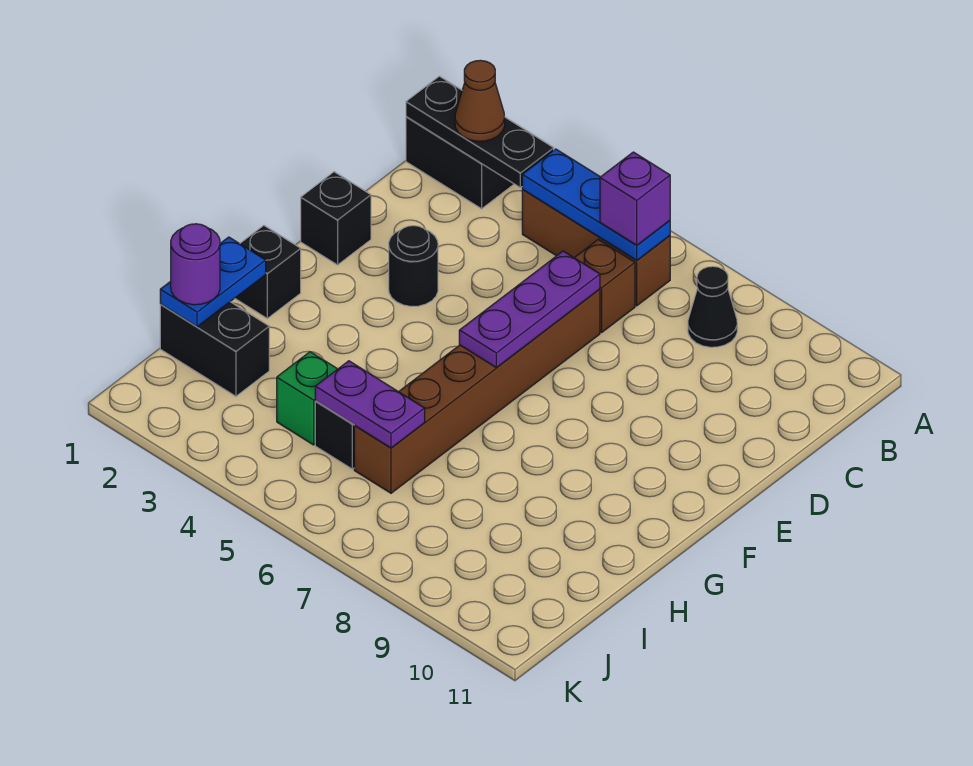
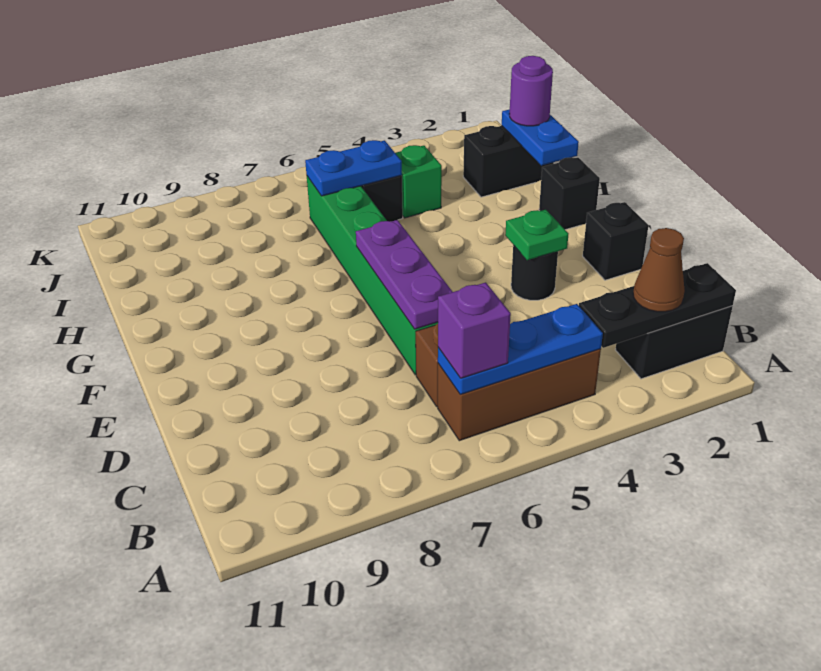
black cone B8 level 1 -> none
brown brick D6:I6 level 1 -> green brick D6:I6 level 1
none -> green plate E3 level 2
purple plate I5:I6 level 2 -> blue plate I5:I6 level 2

